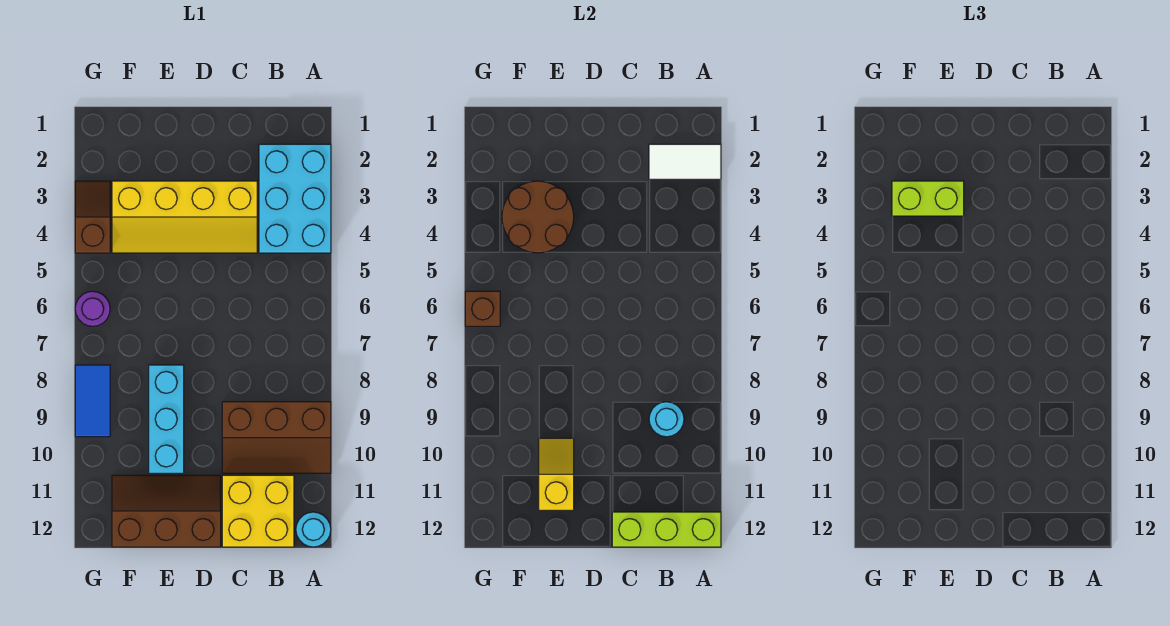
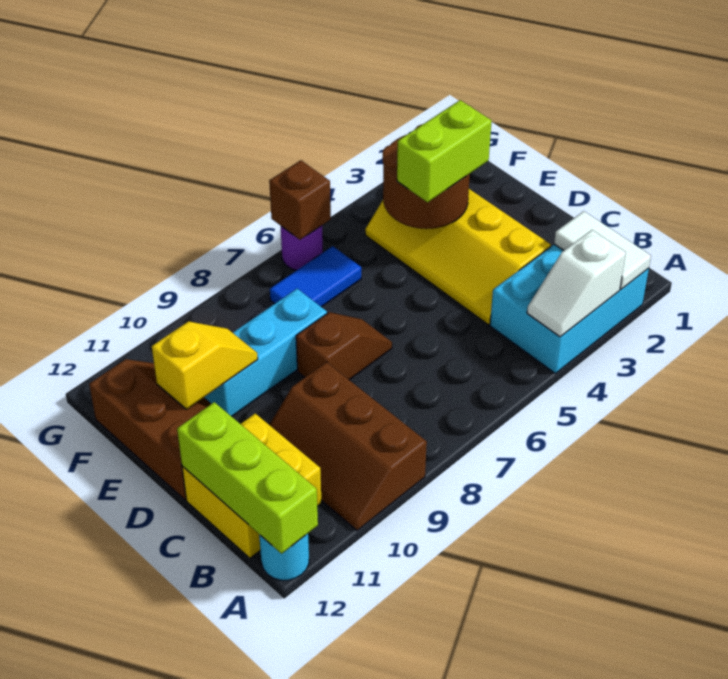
none -> white slope A3:A4 level 2 top 3
cyan round brick B9 level 2 -> none
lime brick E3:F3 level 3 -> lime brick E3:E4 level 3
brown slope G3:G4 level 1 top 4 -> brown slope D7:D8 level 1 top 8
blue tile G8:G9 level 1 -> blue tile F6:F7 level 1

